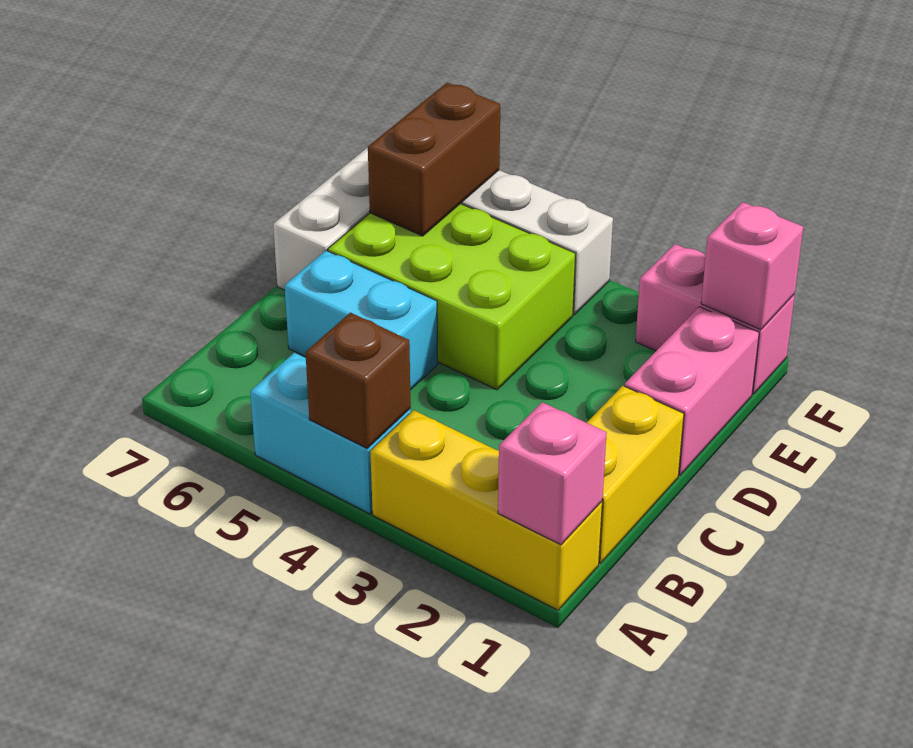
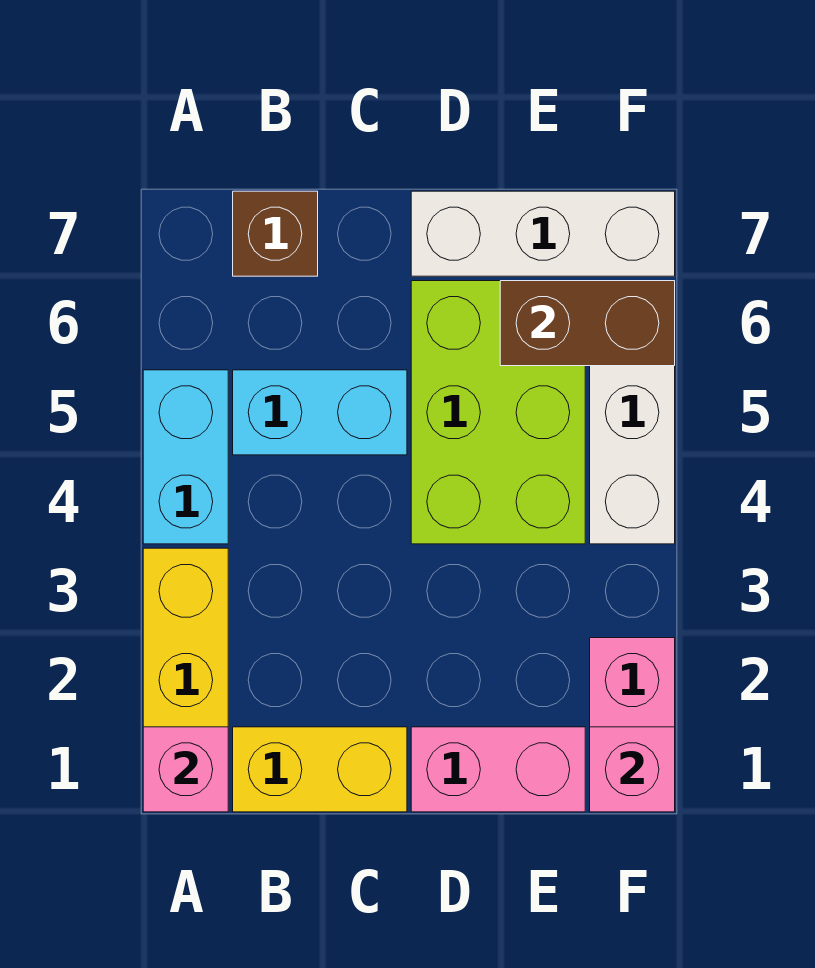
brown brick A4 level 2 -> brown brick B7 level 1
cyan brick C5:C6 level 1 -> cyan brick B5:C5 level 1

